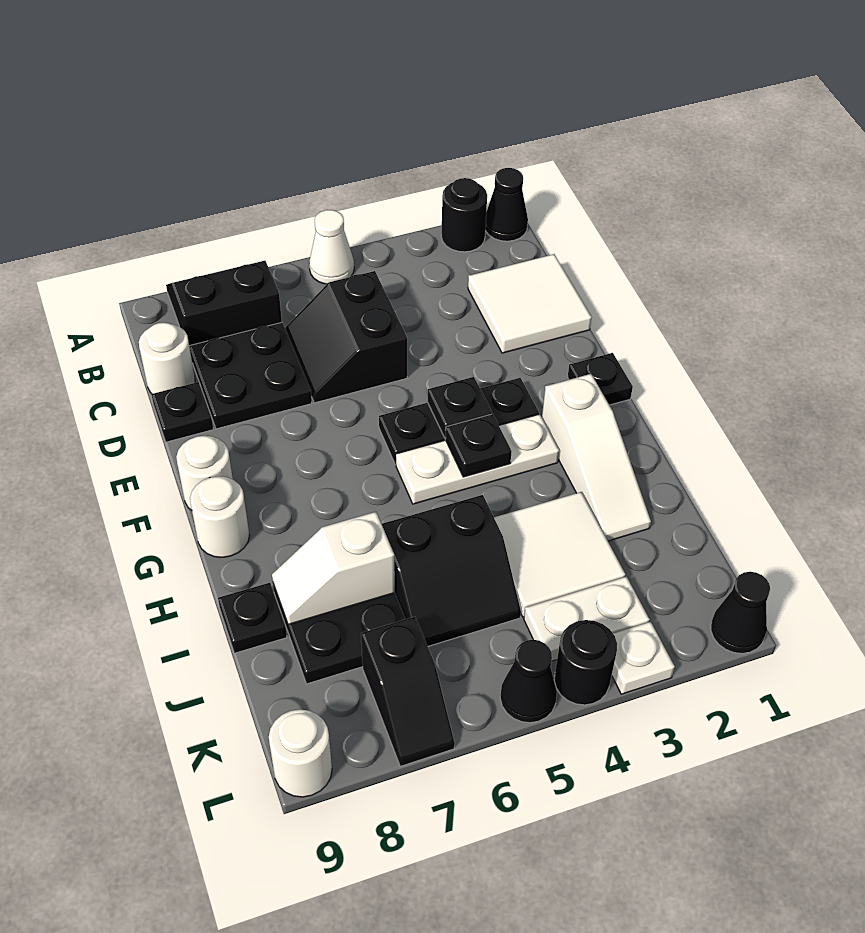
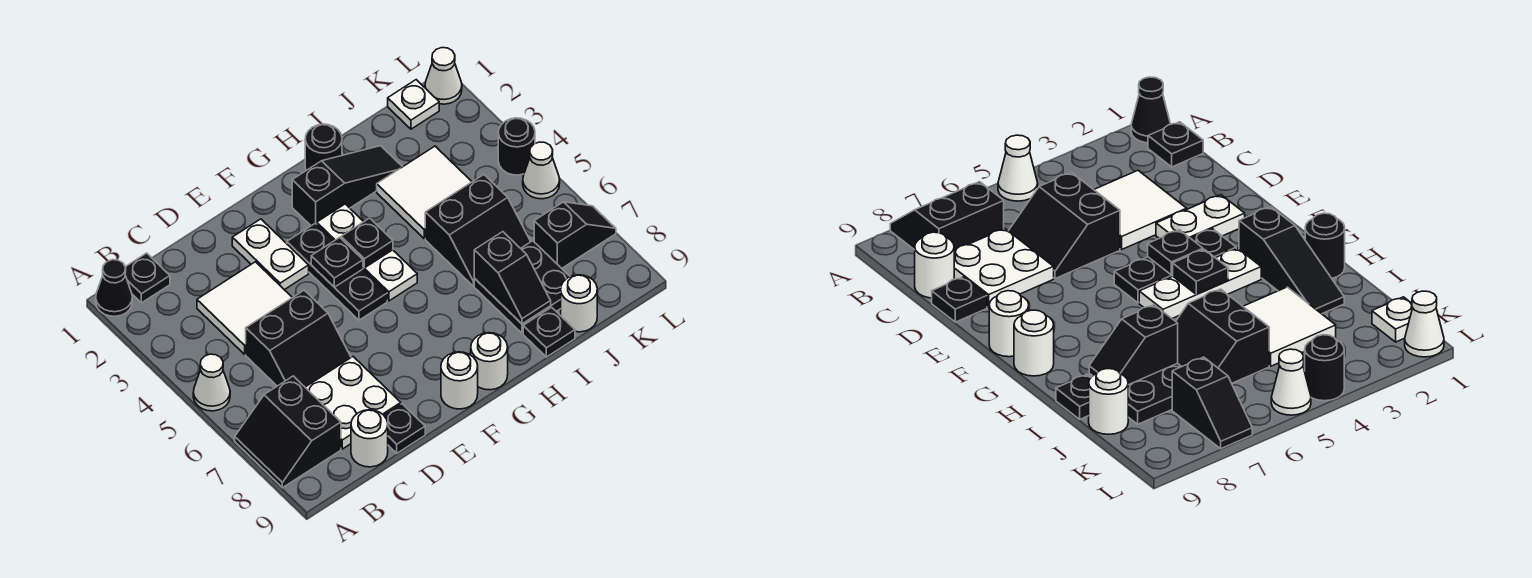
black round brick A2 level 1 -> black round brick H1 level 1
white tile C1:D2 level 1 -> white tile C3:D4 level 1
black plate C7:D8 level 1 -> white plate C7:D8 level 1
black plate F1 level 1 -> black plate B1 level 1
white slope G2:I2 level 1 top G -> black slope G2:I2 level 1 top G
black slope I5:J6 level 1 top I -> black slope I5:J6 level 1 top 5
white slope I7:I8 level 2 top 7 -> black slope I7:I8 level 2 top 7
white plate K3:K4 level 1 -> white plate E2:E3 level 1
black cone L1 level 1 -> white cone L1 level 1
white plate L3 level 1 -> white plate K1 level 1
black cone L5 level 1 -> white cone L5 level 1
white round brick L9 level 1 -> white round brick J9 level 1

